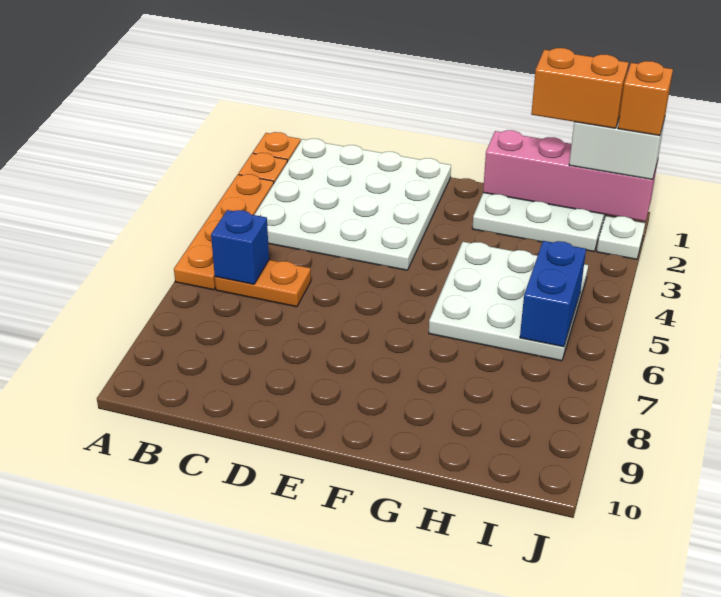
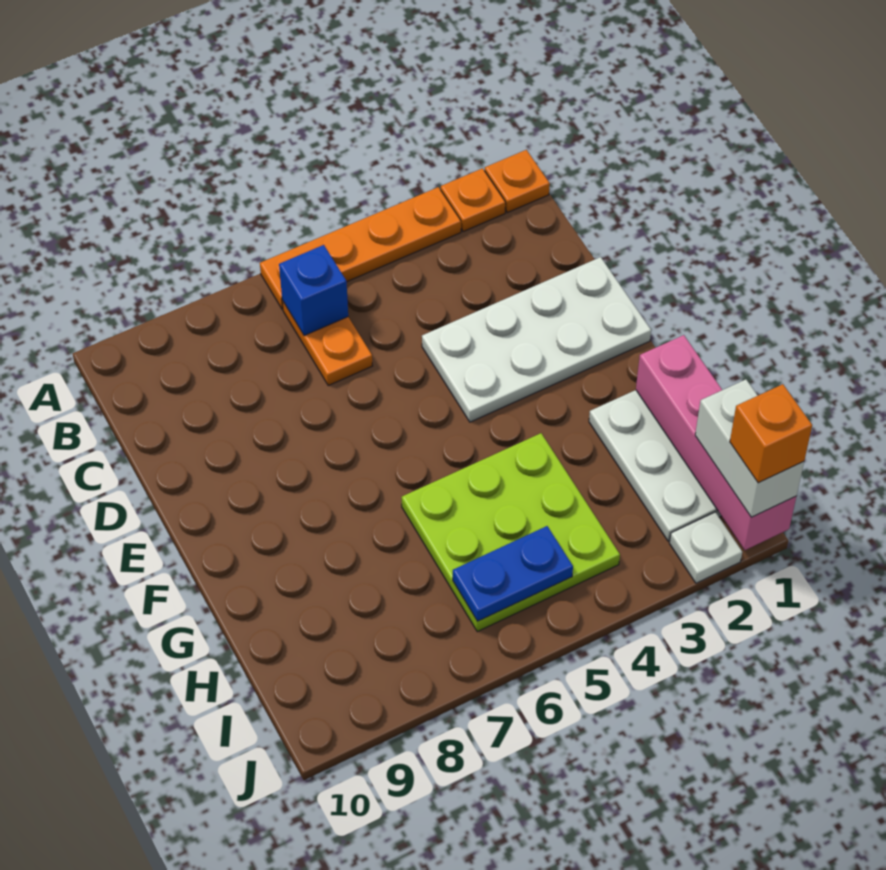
white plate B1:E4 level 1 -> white plate D1:E4 level 1
white plate G4:I6 level 1 -> lime plate G4:I6 level 1
orange brick H1:I1 level 4 -> none
blue brick I5:I6 level 2 -> blue plate I5:I6 level 2

